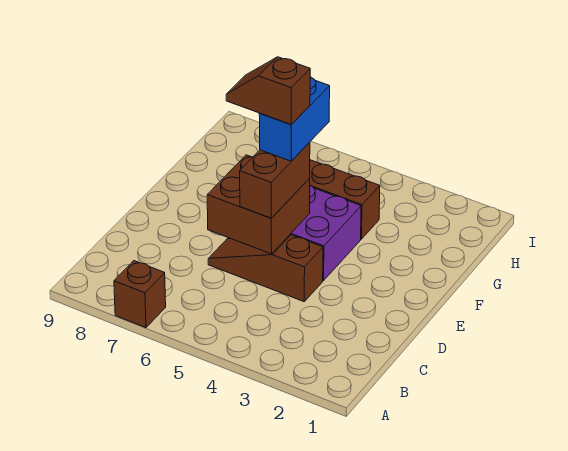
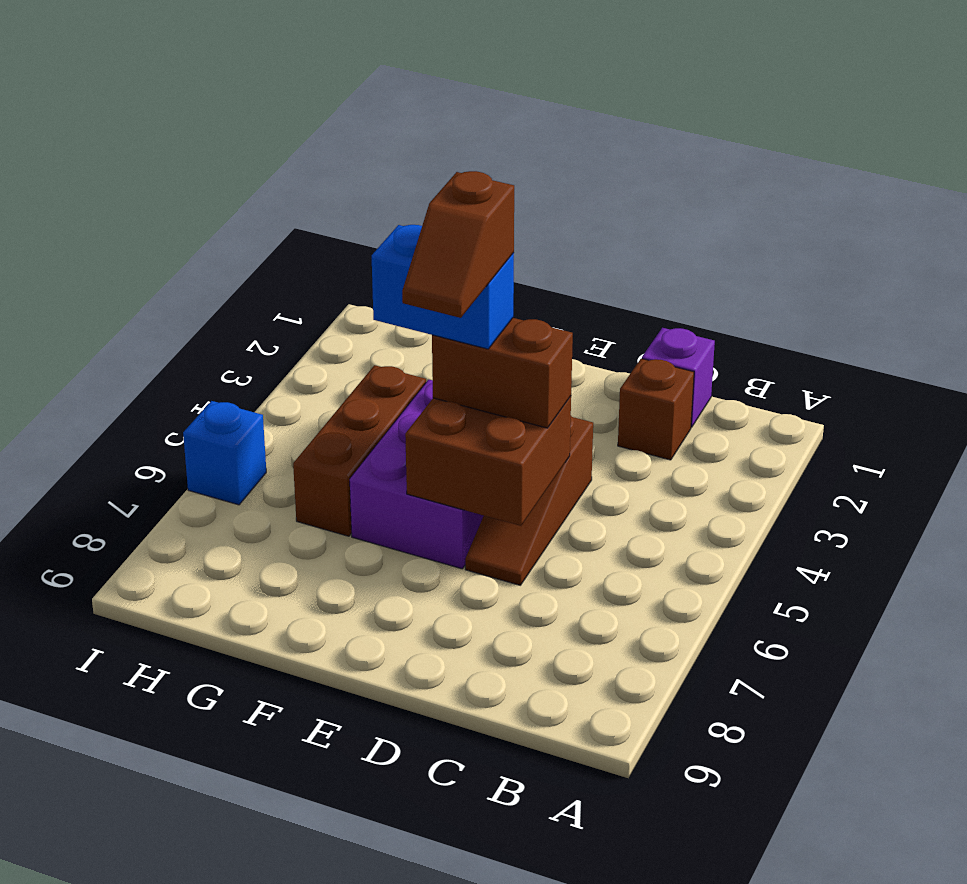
brown brick A7 level 1 -> brown brick C2 level 1
none -> purple brick C1 level 1
none -> blue brick I6 level 1

